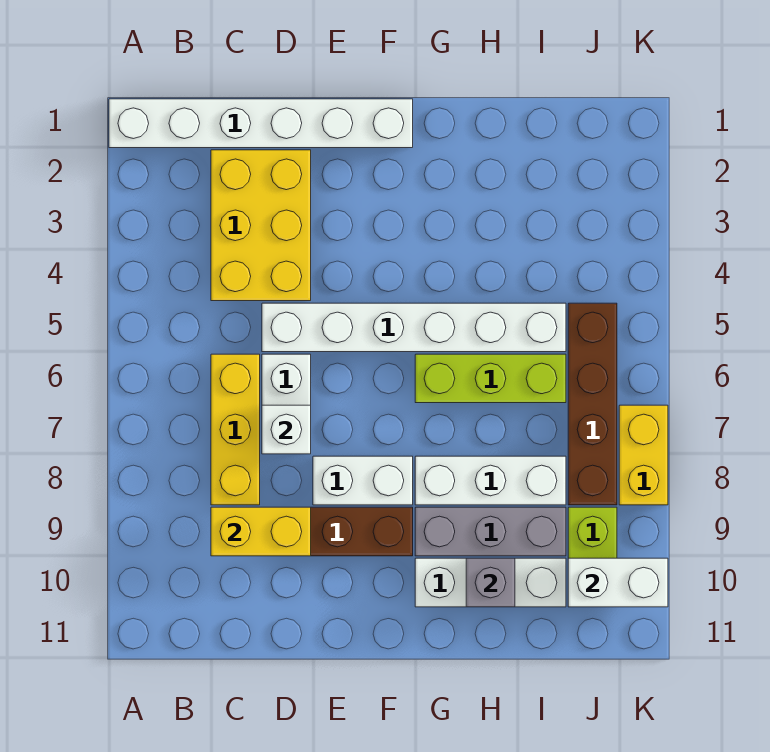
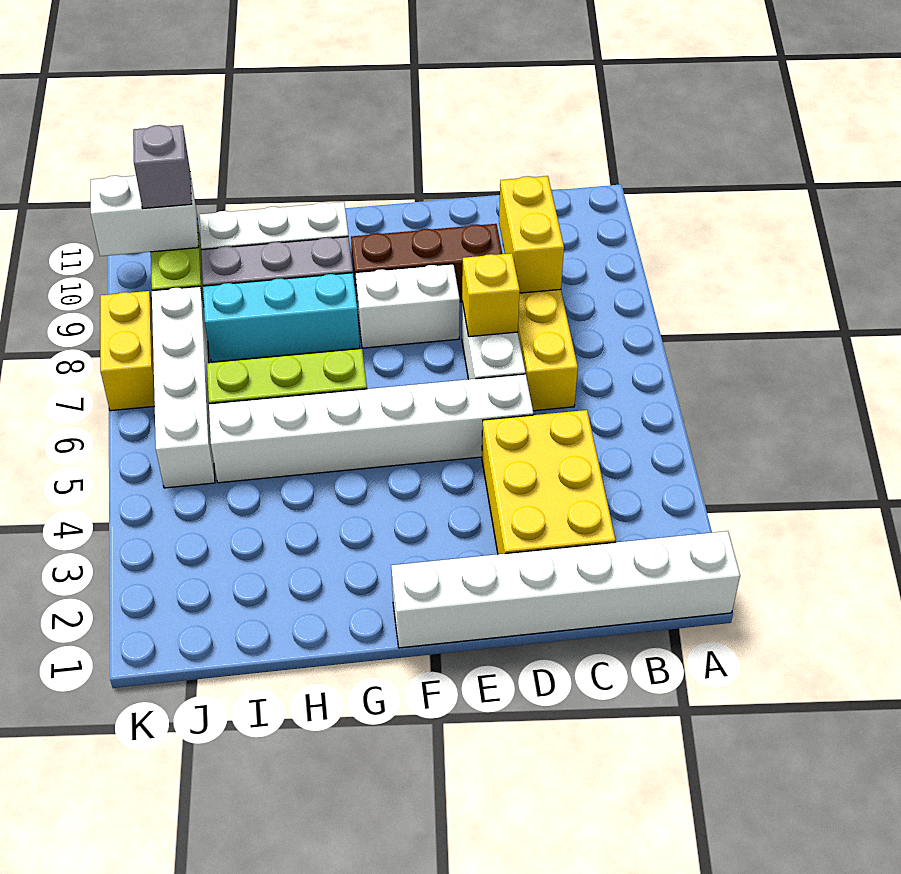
yellow brick C9:D9 level 2 -> yellow brick C8:C9 level 2
white brick D7 level 2 -> yellow brick D7 level 2
white brick G8:I8 level 1 -> cyan brick G8:I8 level 1
grey brick H10 level 2 -> grey brick J10 level 3
brown brick J5:J8 level 1 -> white brick J5:J8 level 1

